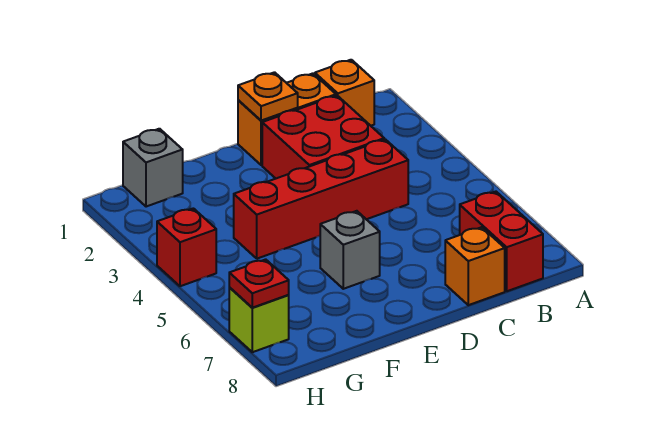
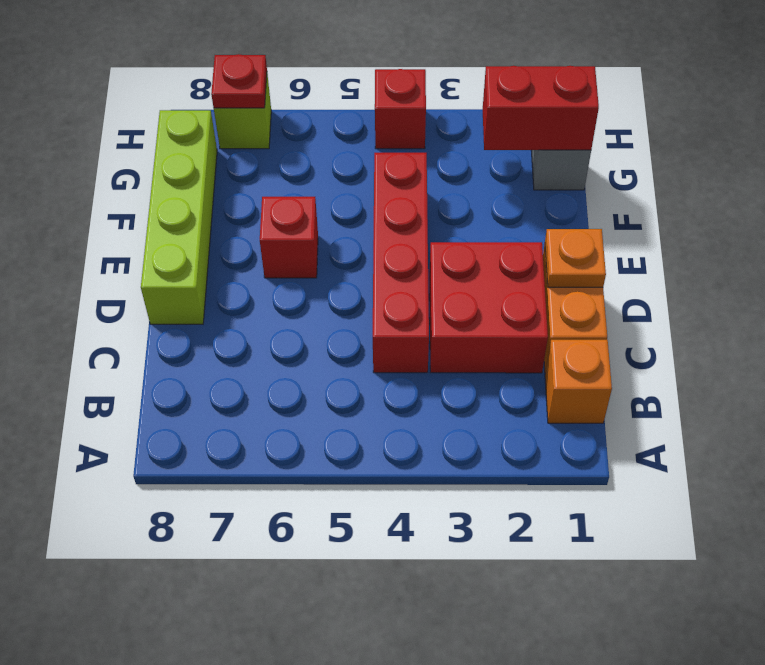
red brick B7:B8 level 1 -> red brick G1:G2 level 2
orange brick C8 level 1 -> none
none -> lime brick D8:G8 level 1
grey brick E6 level 1 -> red brick E6 level 1

